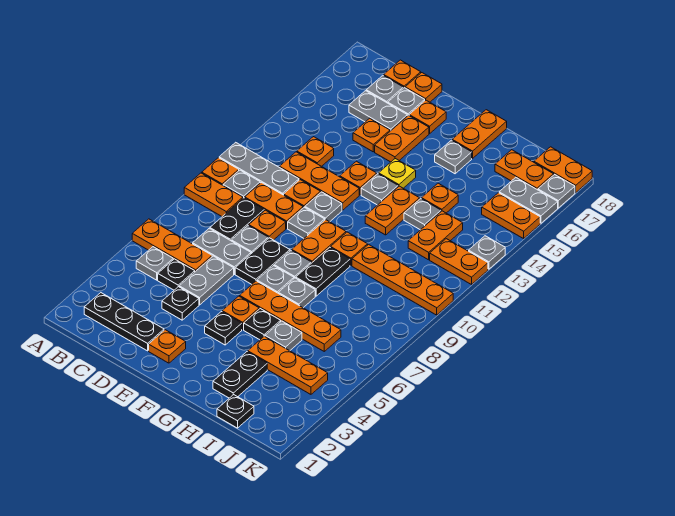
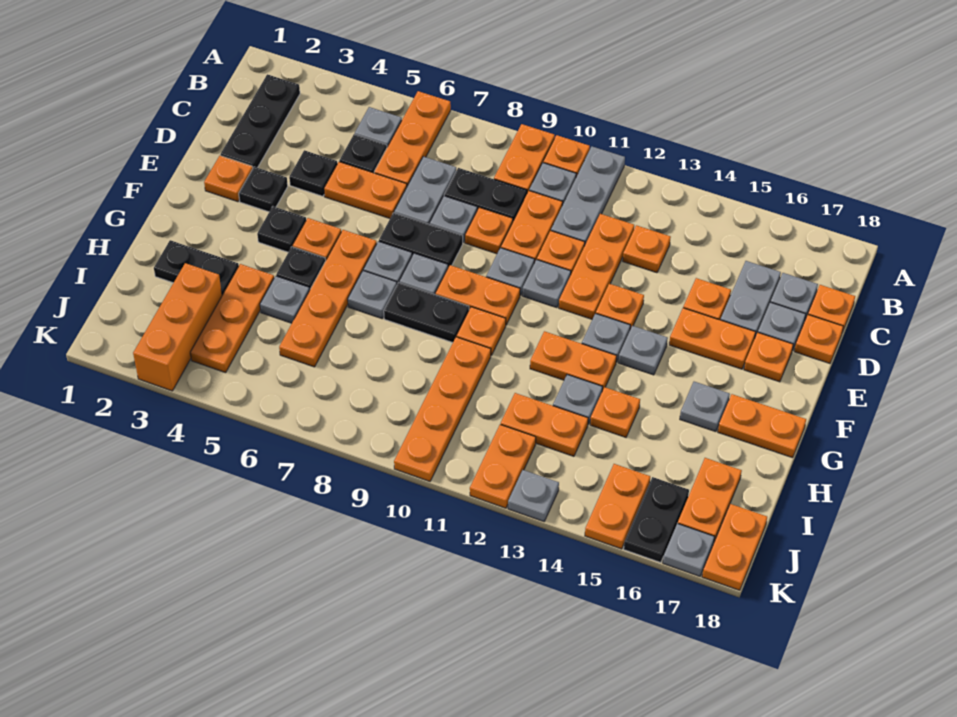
grey plate D5:D6 level 1 -> orange plate D5:D6 level 1
yellow plate F14 level 1 -> grey plate F14 level 1
black plate I1 level 1 -> black plate E3 level 1
none -> orange brick I3:K3 level 1
grey plate J16:K16 level 1 -> black plate J16:K16 level 1

